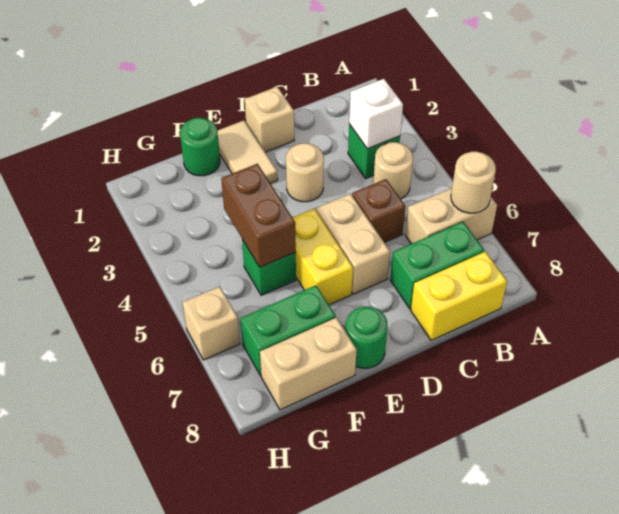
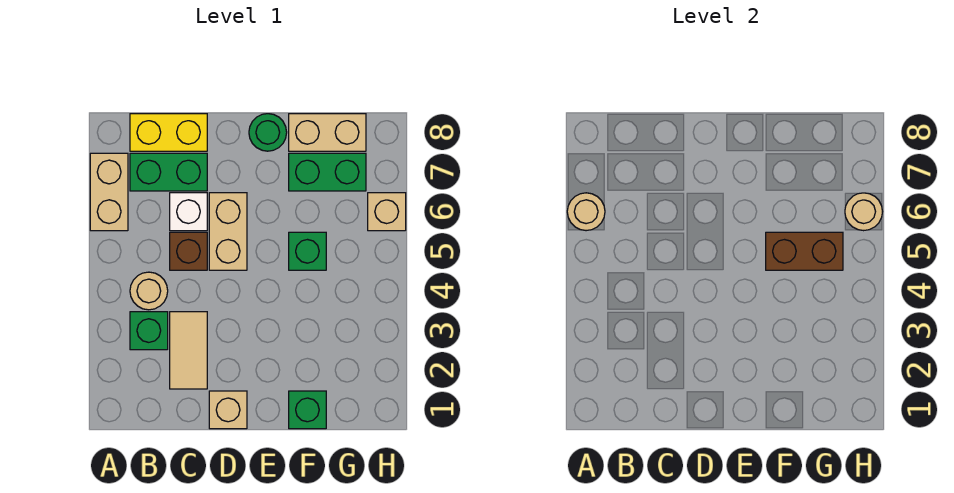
tan brick A6:B6 level 1 -> tan brick A6:A7 level 1
white brick B3 level 2 -> white brick C6 level 1
tan round brick D3 level 1 -> tan round brick H6 level 2
tan tile E1:E2 level 1 -> tan tile C2:C3 level 1
yellow brick E5:E6 level 1 -> none
green round brick F1 level 1 -> green brick F1 level 1
brown brick F4:F5 level 2 -> brown brick F5:G5 level 2

